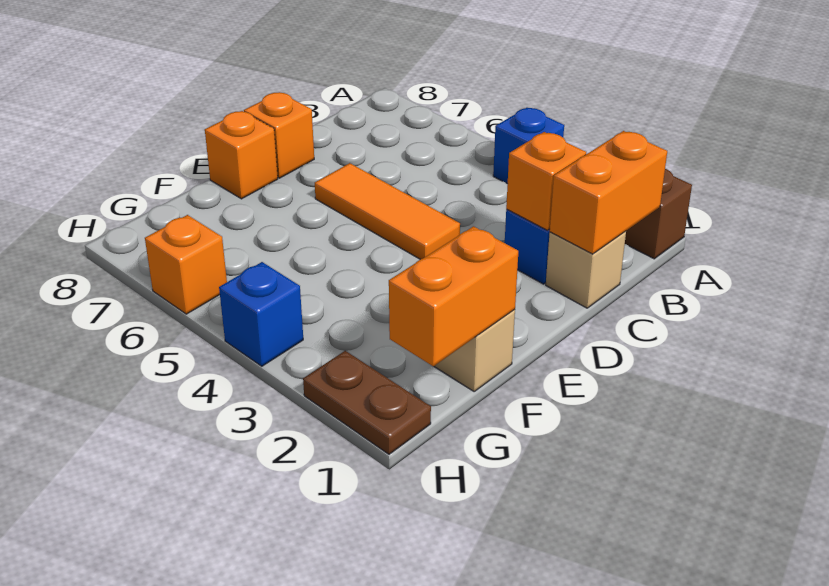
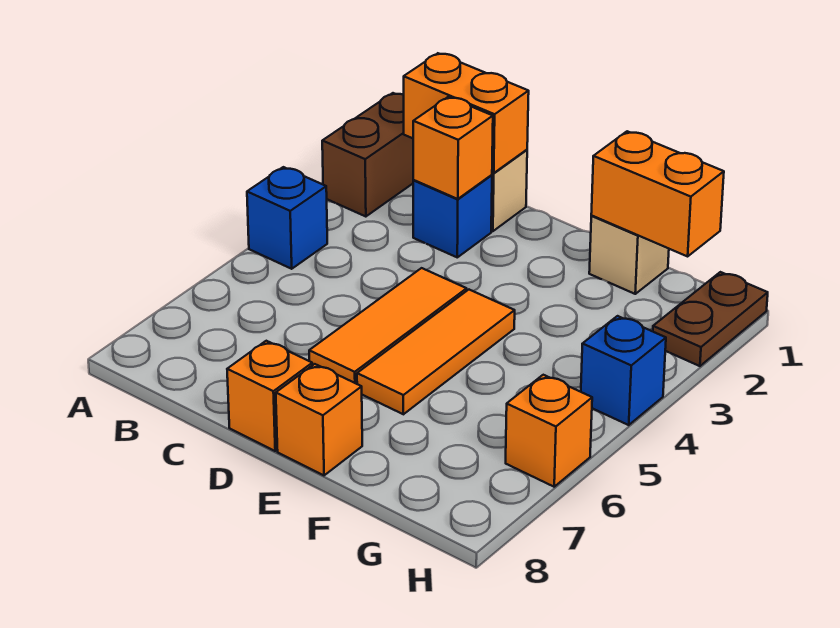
none -> orange tile E4:E6 level 1

